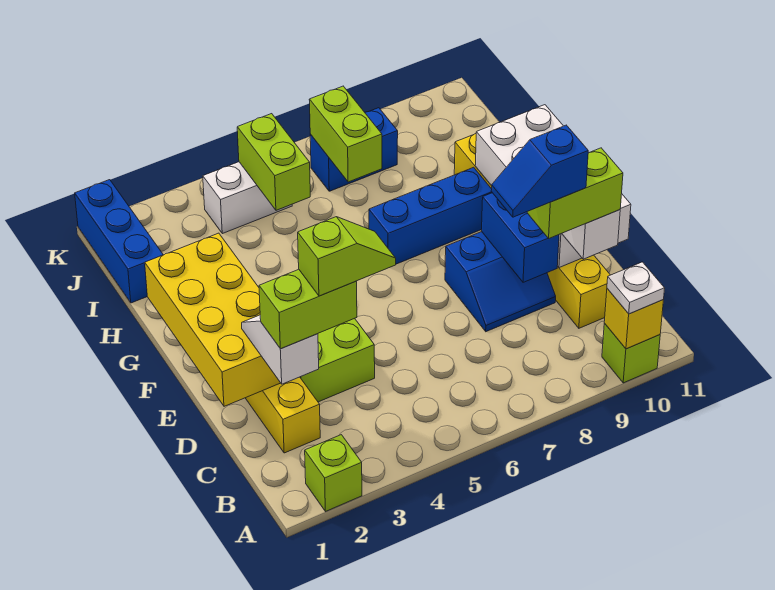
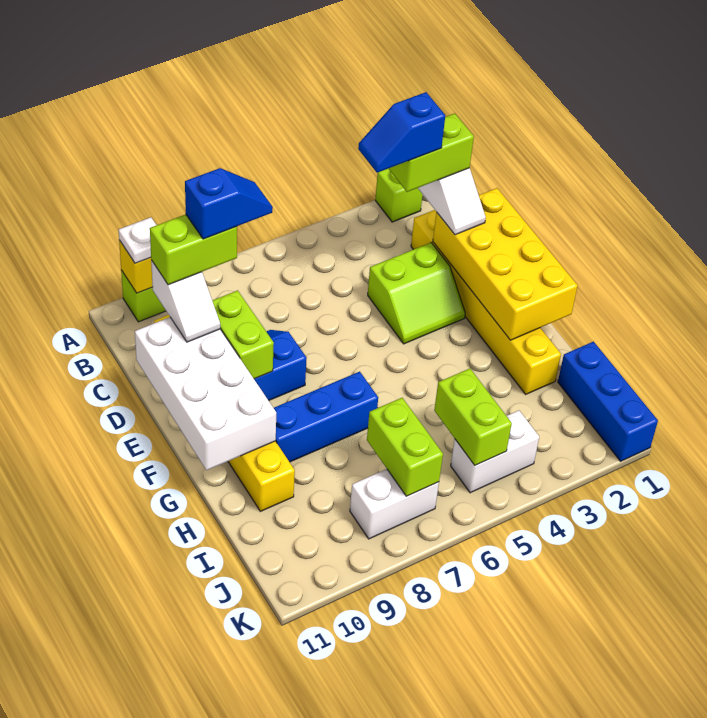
lime slope C3:C4 level 5 top 3 -> blue slope C3:C4 level 5 top 3
blue brick D9:E9 level 2 -> lime brick D9:E9 level 2
blue brick J7:J8 level 1 -> white brick J7:J8 level 1

